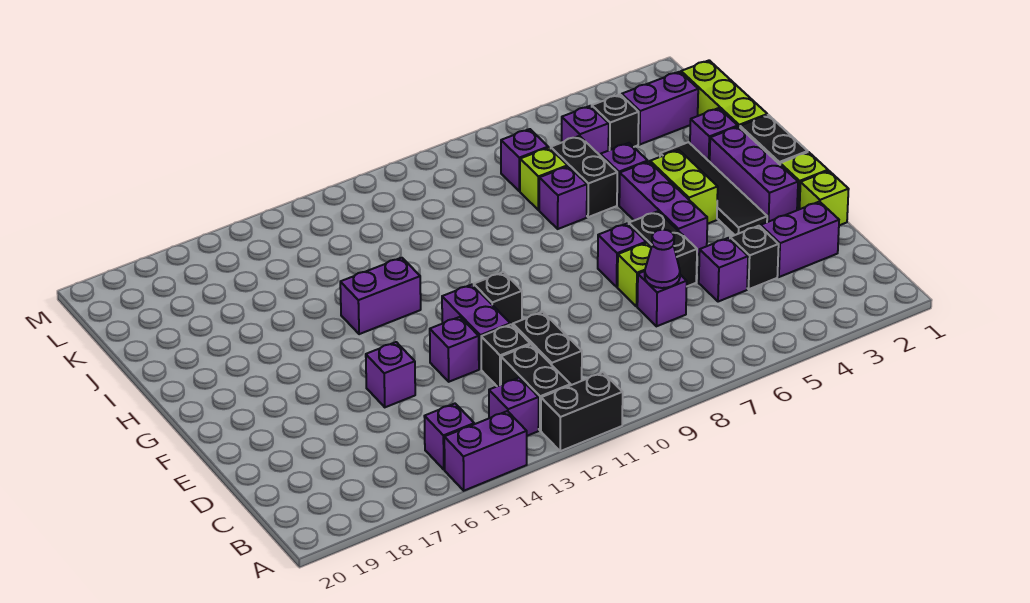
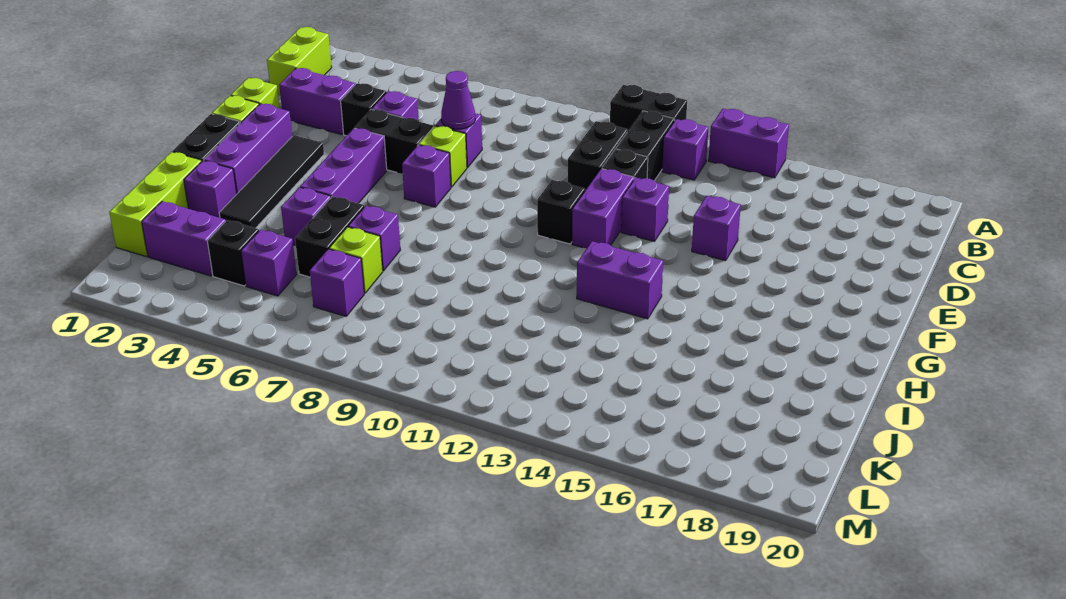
purple brick B15 level 1 -> none
black brick E6:F6 level 1 -> black brick E5:E6 level 1
lime brick G4:H4 level 1 -> lime brick B1:C1 level 1

